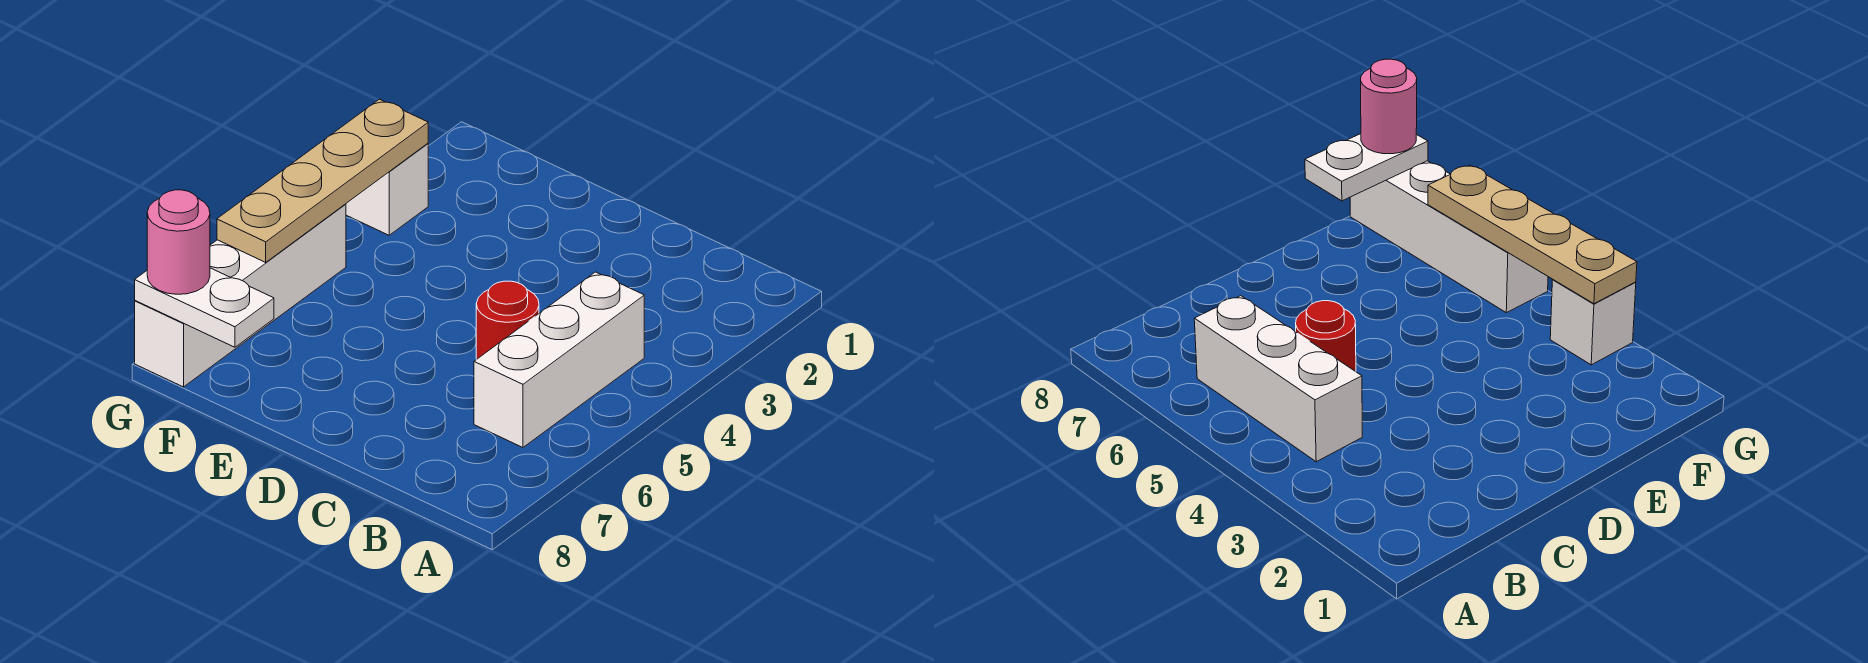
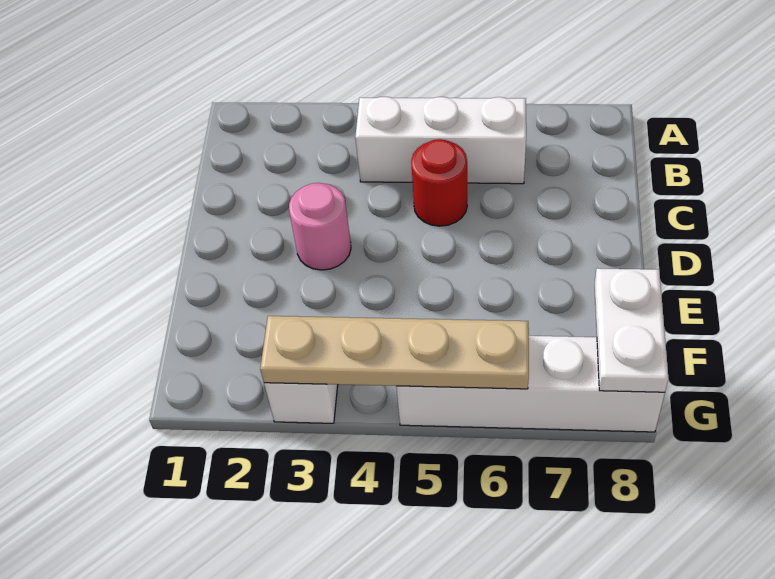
pink round brick G8 level 3 -> pink round brick D3 level 1

